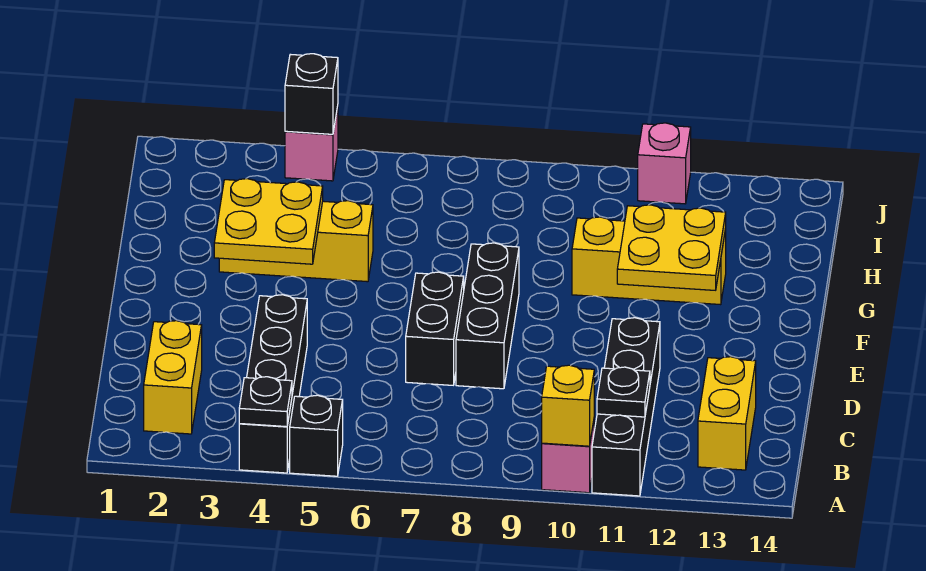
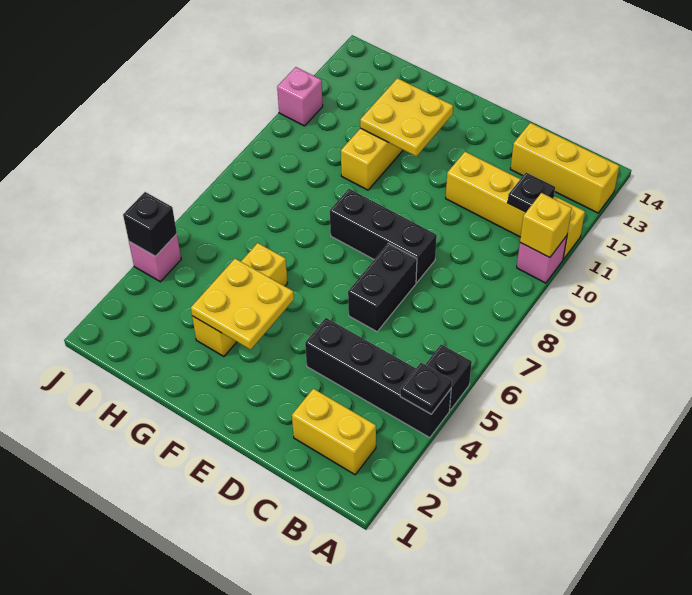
black brick A11:D11 level 1 -> yellow brick A11:D11 level 1
yellow brick B13:C13 level 1 -> yellow brick A13:C13 level 1
black brick D7:E7 level 1 -> black brick D6:D7 level 1

